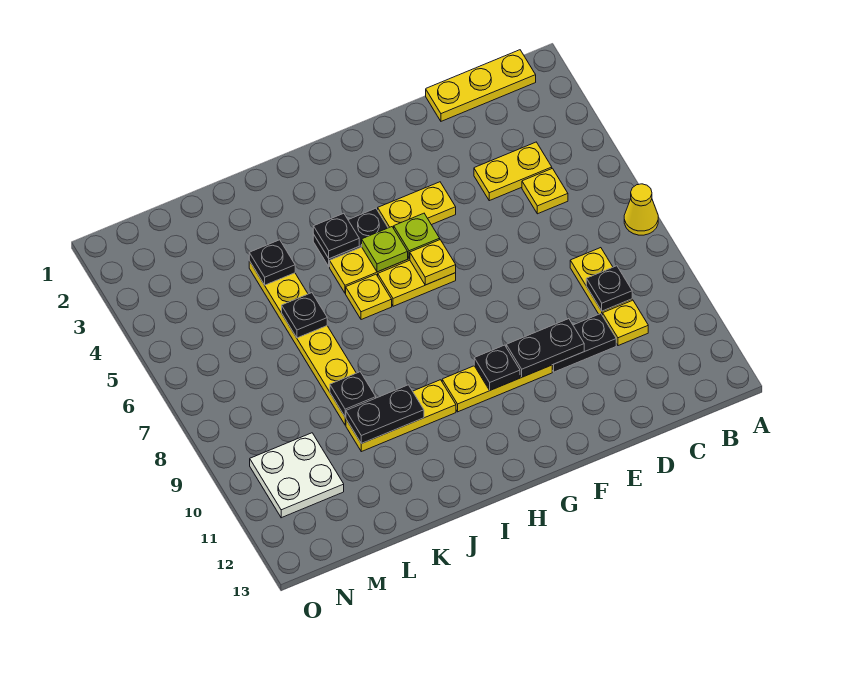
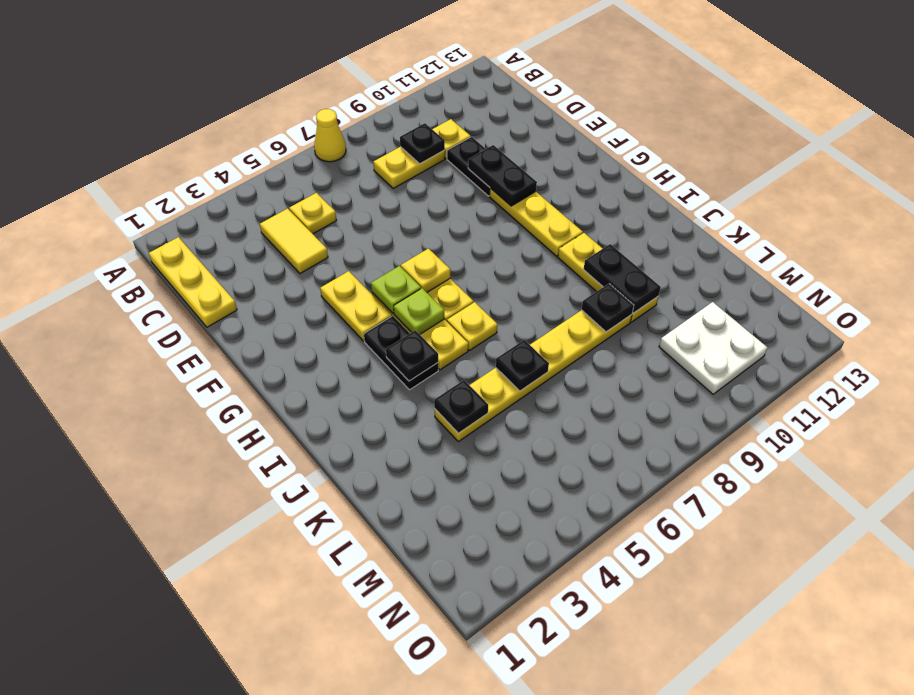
yellow plate C4:D4 level 1 -> yellow tile C4:D4 level 1
black plate G10 level 2 -> none

